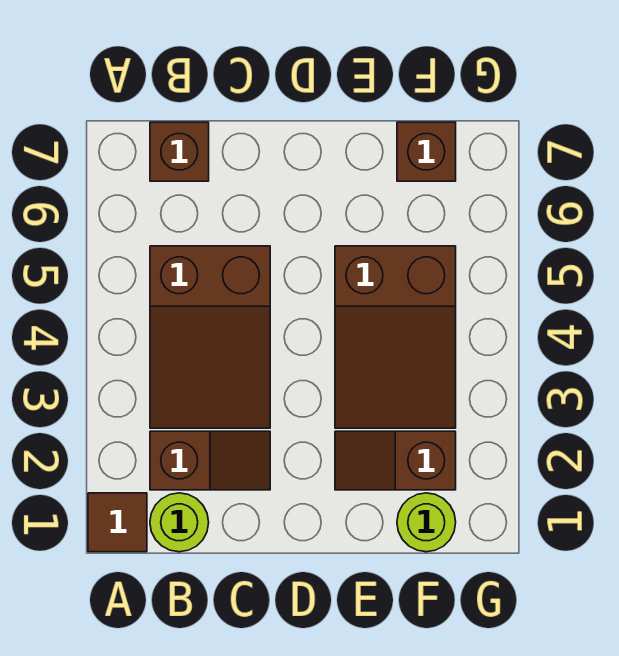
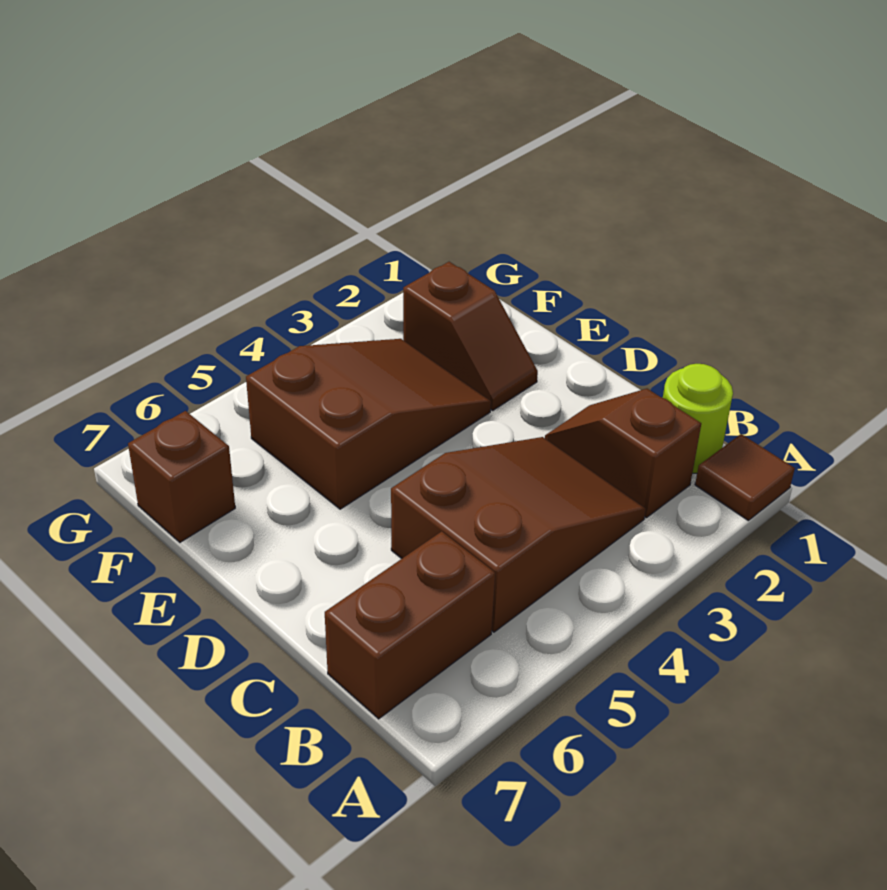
brown brick B7 level 1 -> brown brick B6:B7 level 1
lime round brick F1 level 1 -> none

